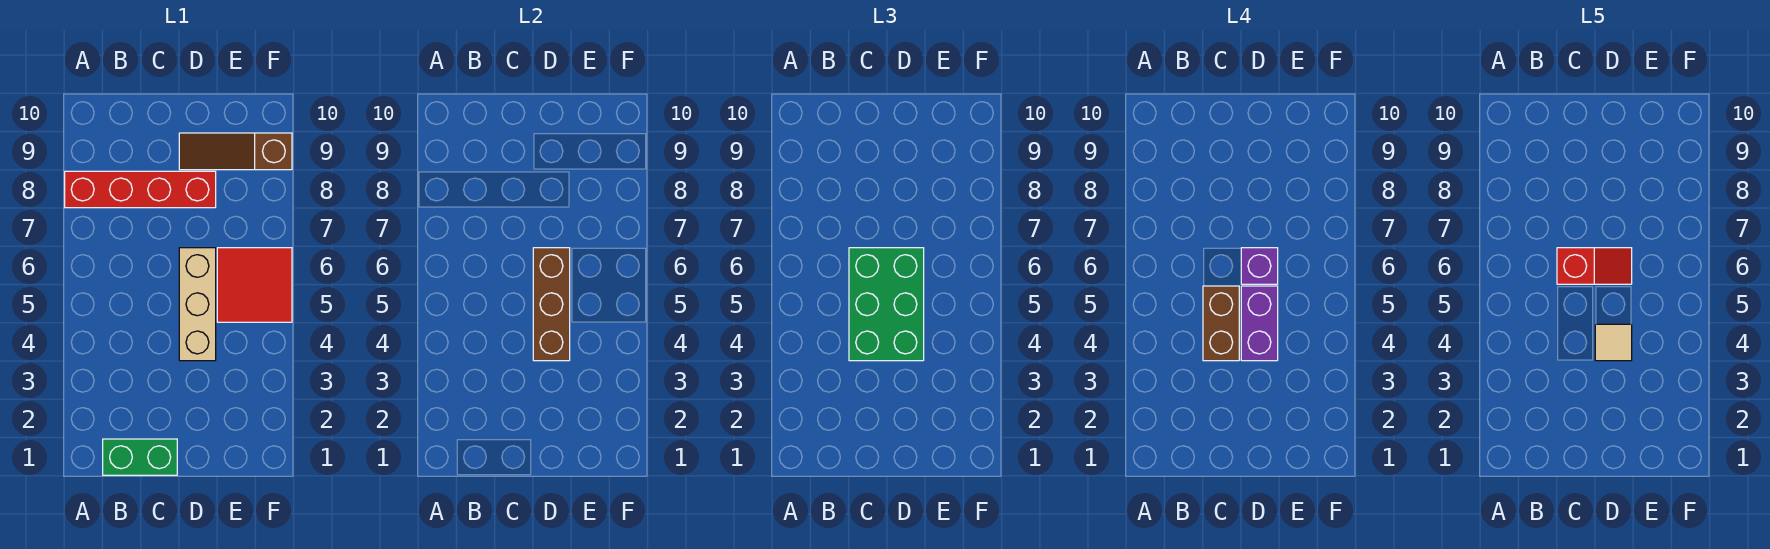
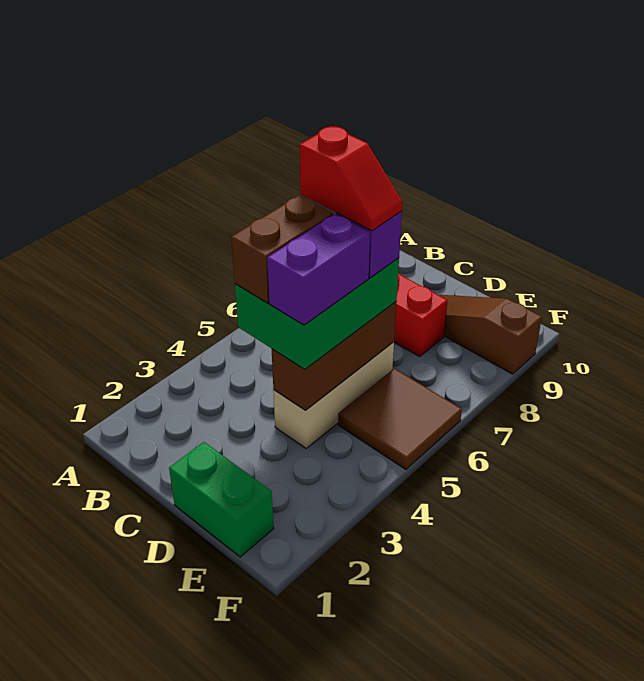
green brick B1:C1 level 1 -> green brick D1:E1 level 1
tan tile D4 level 5 -> none
red tile E5:F6 level 1 -> brown tile E5:F6 level 1

